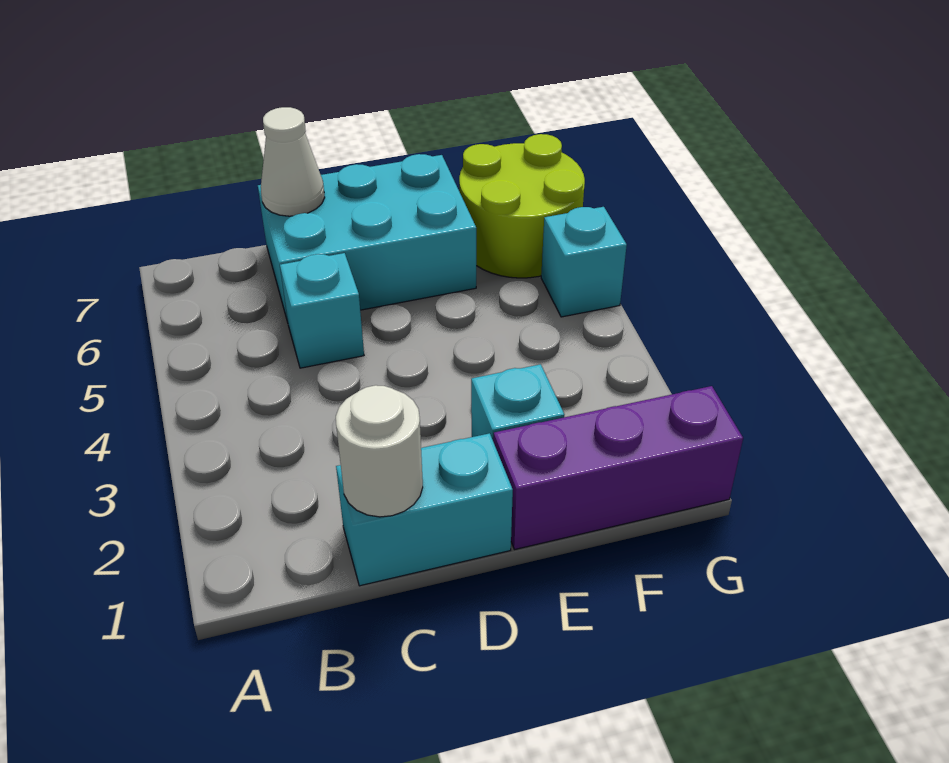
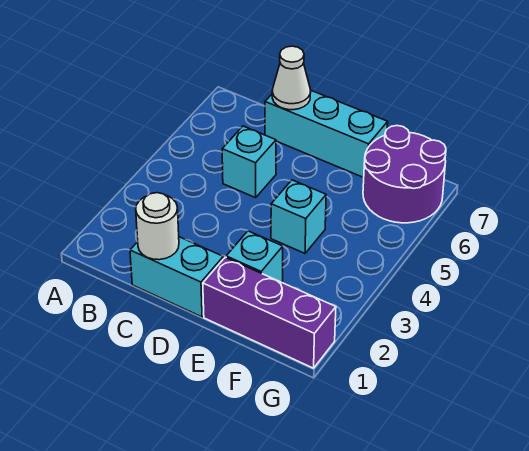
cyan brick C6:E7 level 1 -> cyan brick C7:E7 level 1
lime round brick F6:G7 level 1 -> purple round brick F6:G7 level 1
cyan brick G5 level 1 -> cyan brick E4 level 1

